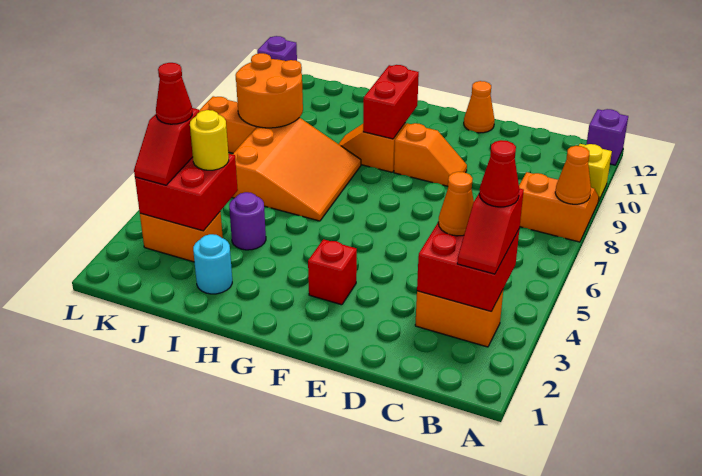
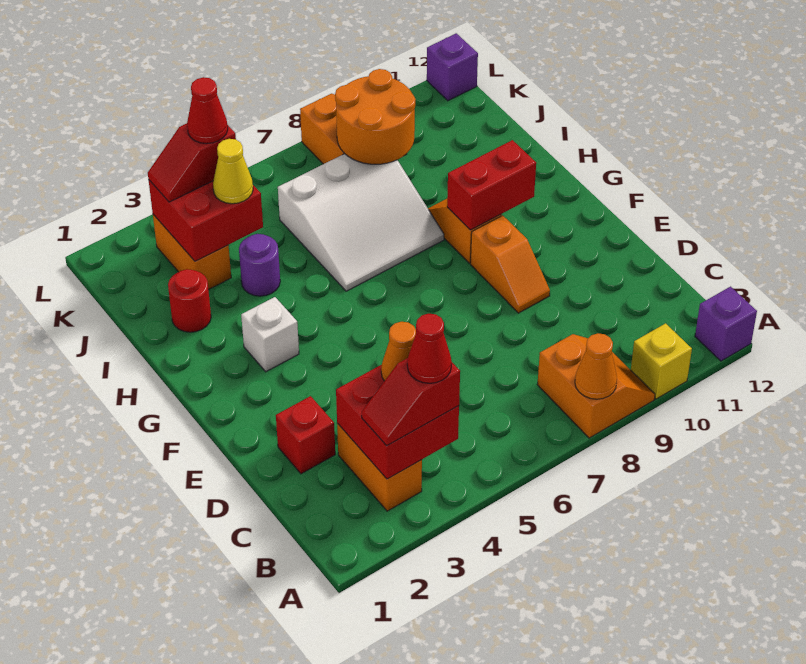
orange cone E12 level 1 -> none
red brick F3 level 1 -> red brick D2 level 1
none -> white brick G3 level 1
orange slope H6:J8 level 1 top J -> white slope H6:J8 level 1 top J
cyan round brick I2 level 1 -> red round brick I2 level 1
yellow round brick J4 level 3 -> yellow cone J4 level 3

